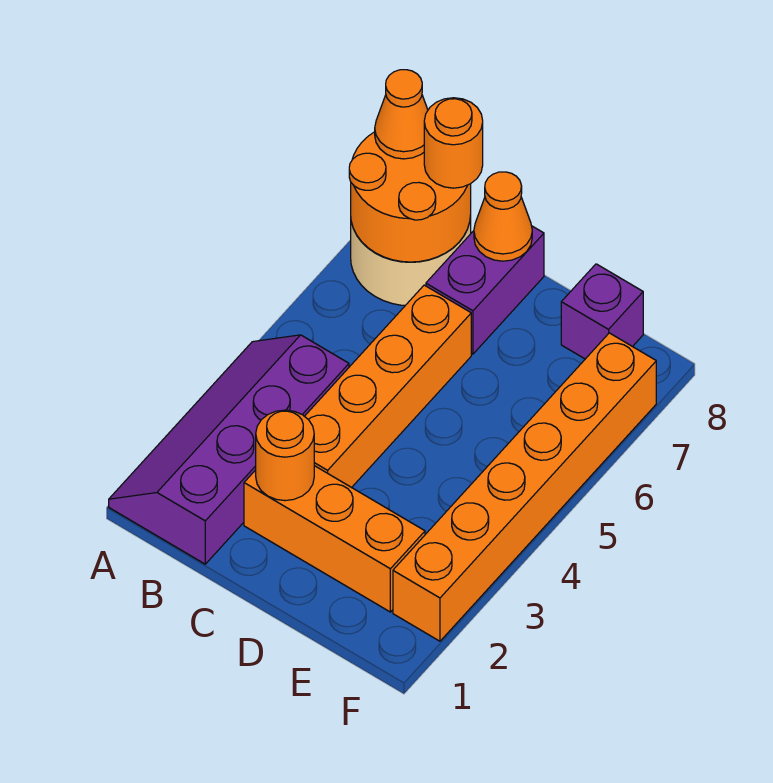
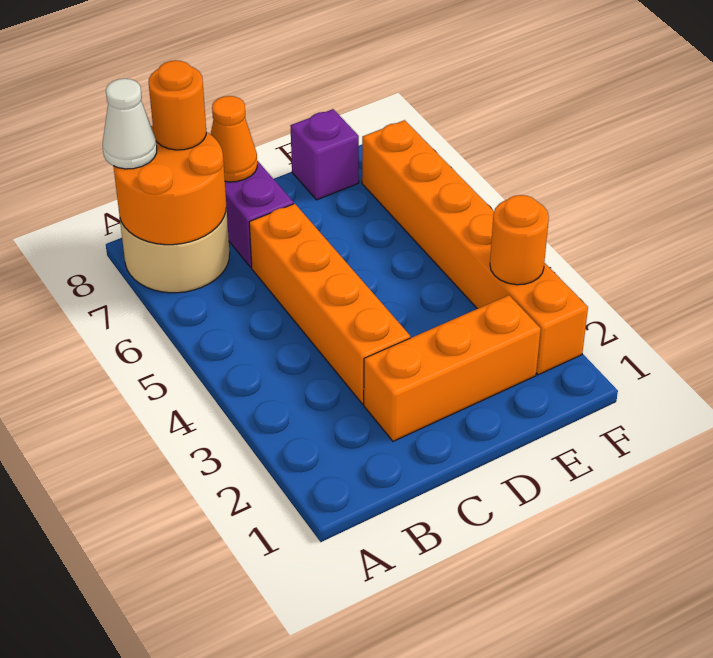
purple slope A1:B4 level 1 top B -> none
orange cone A8 level 3 -> white cone A8 level 3
orange round brick C2 level 2 -> orange round brick F3 level 2

